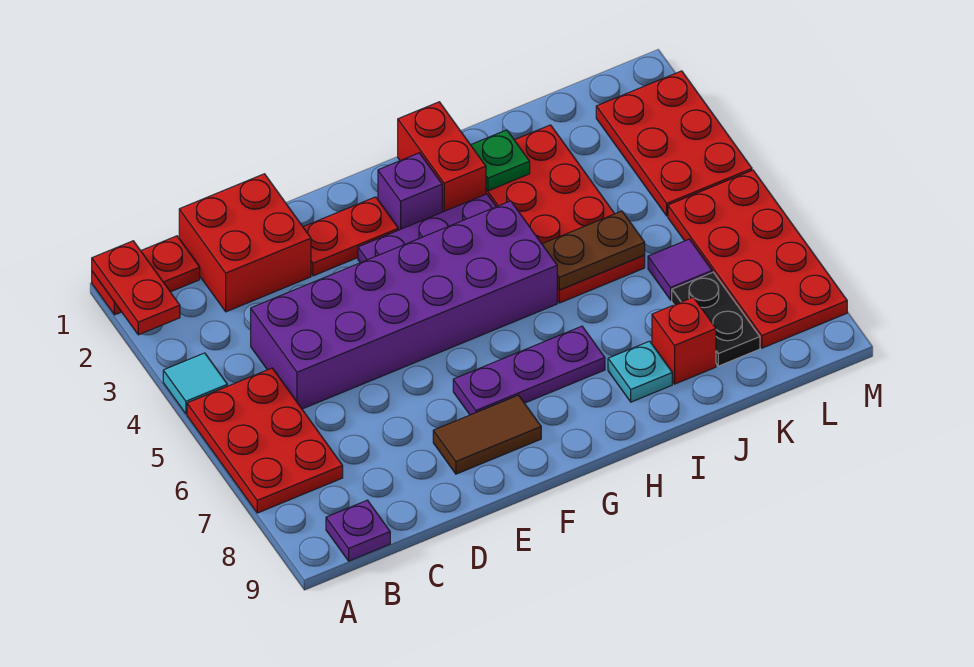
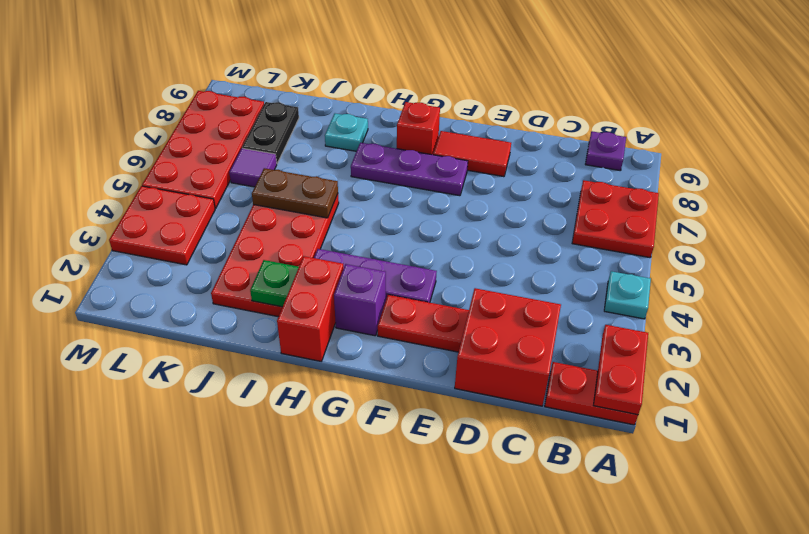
cyan tile A4 level 1 -> cyan plate A4 level 1
red plate A5:B7 level 1 -> red plate A6:B7 level 1
purple brick C4:H5 level 1 -> none
brown tile E8:F8 level 1 -> red tile E8:F8 level 1
red brick J8 level 1 -> red brick G8 level 1
red plate L2:M4 level 1 -> red plate L3:M4 level 1

